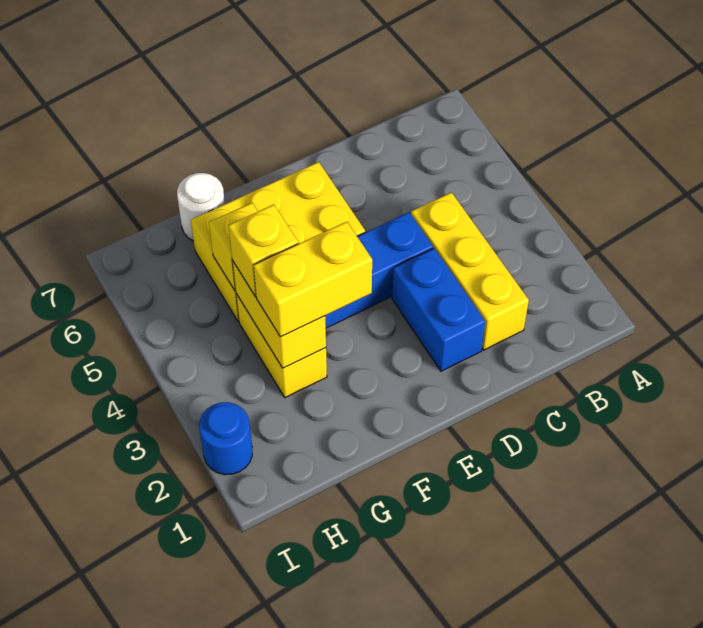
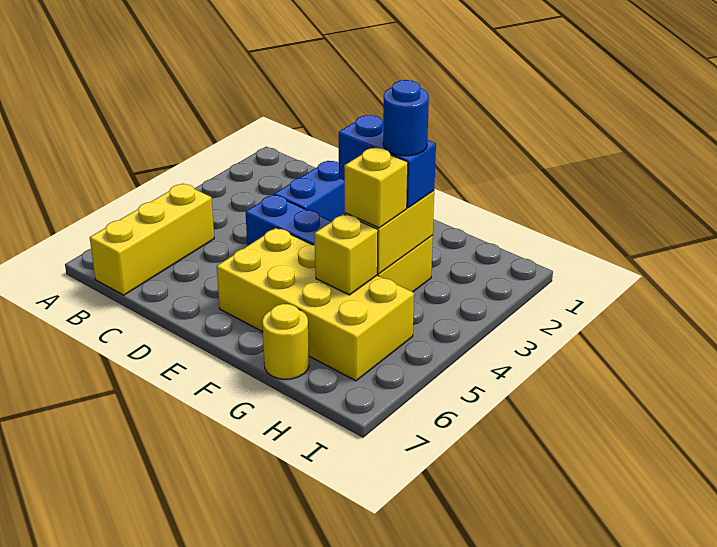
yellow brick C2:C4 level 1 -> yellow brick B5:B7 level 1
yellow brick E5:G6 level 1 -> yellow brick E5:H6 level 1
yellow brick F3:G3 level 3 -> blue brick F3:G3 level 3
white round brick G7 level 1 -> yellow round brick G7 level 1
blue round brick I2 level 1 -> blue round brick G3 level 4

